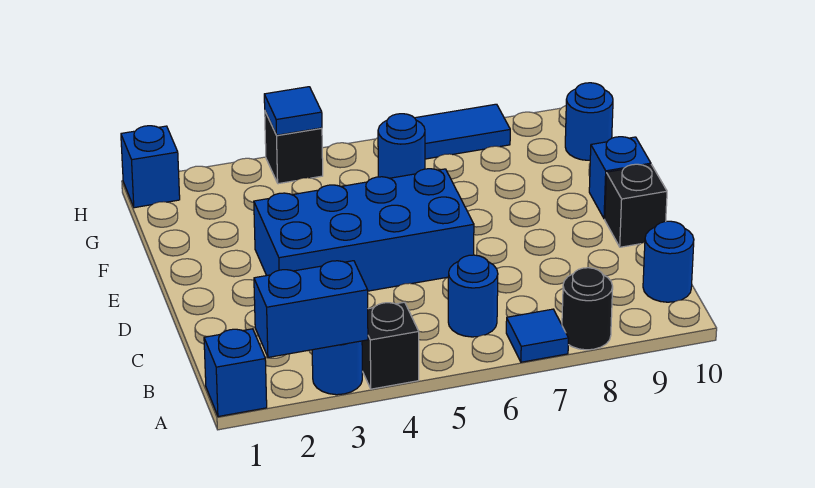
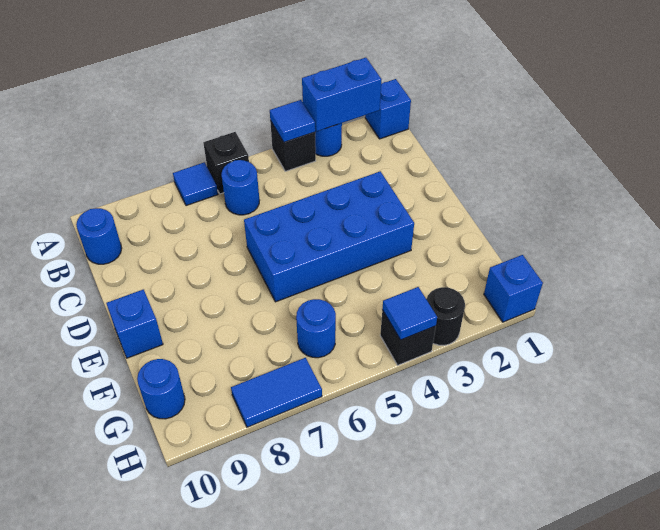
none -> blue tile A4 level 2
black round brick A8 level 1 -> black round brick H3 level 1
black brick D10 level 1 -> black brick A6 level 1

